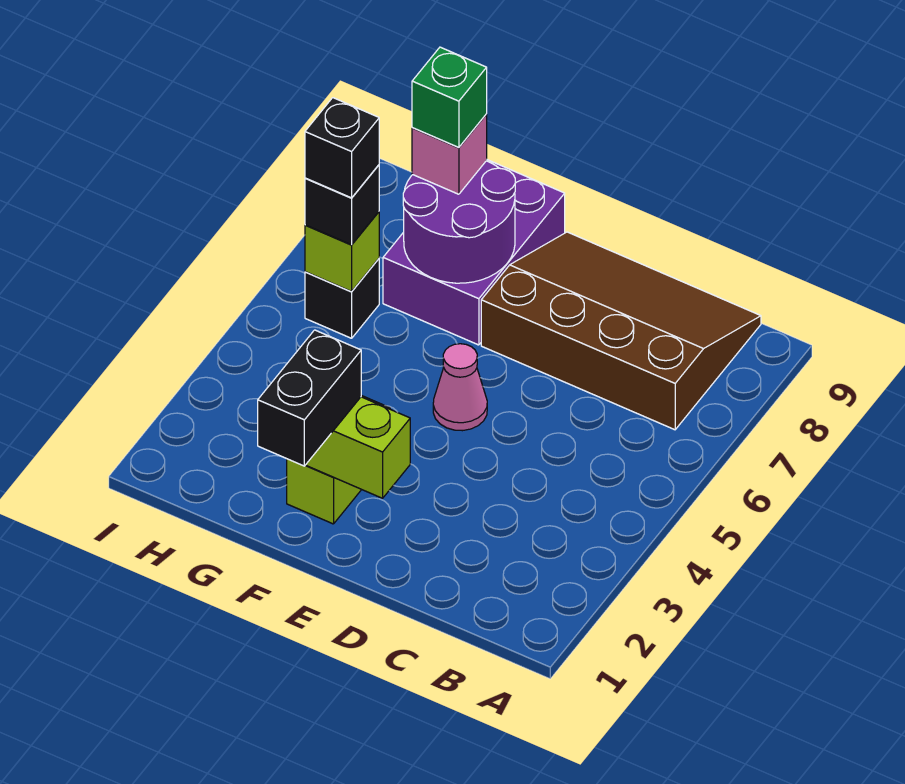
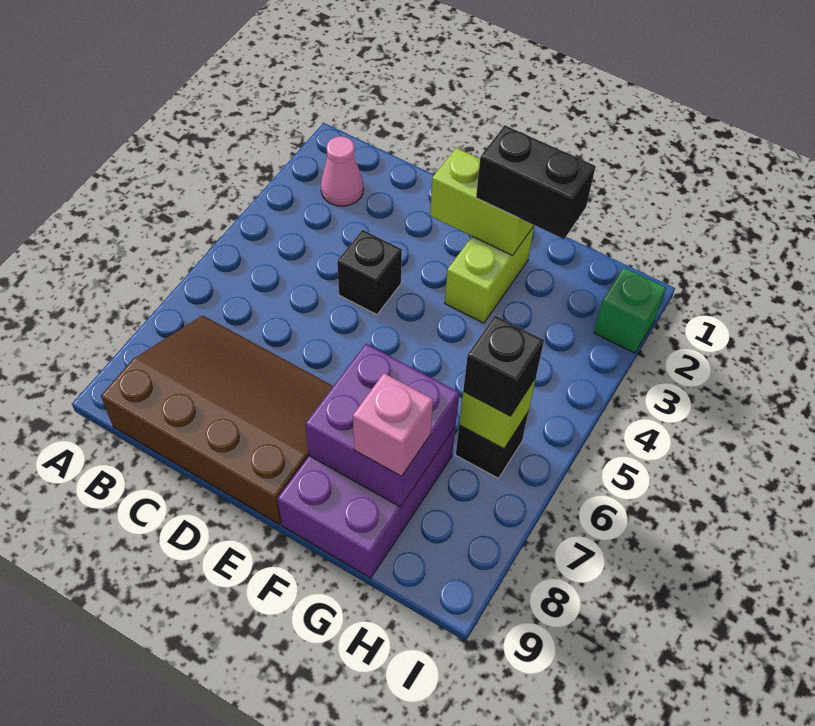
brown slope B7:E9 level 1 top 7 -> brown slope B7:E9 level 1 top 9
pink cone E5 level 1 -> pink cone B2 level 1
black brick F1:F2 level 3 -> black brick F2:G2 level 3
purple round brick F7:G8 level 2 -> purple brick F7:G8 level 2
green brick G8 level 4 -> green brick I2 level 1
black brick H6 level 4 -> black brick D4 level 1

